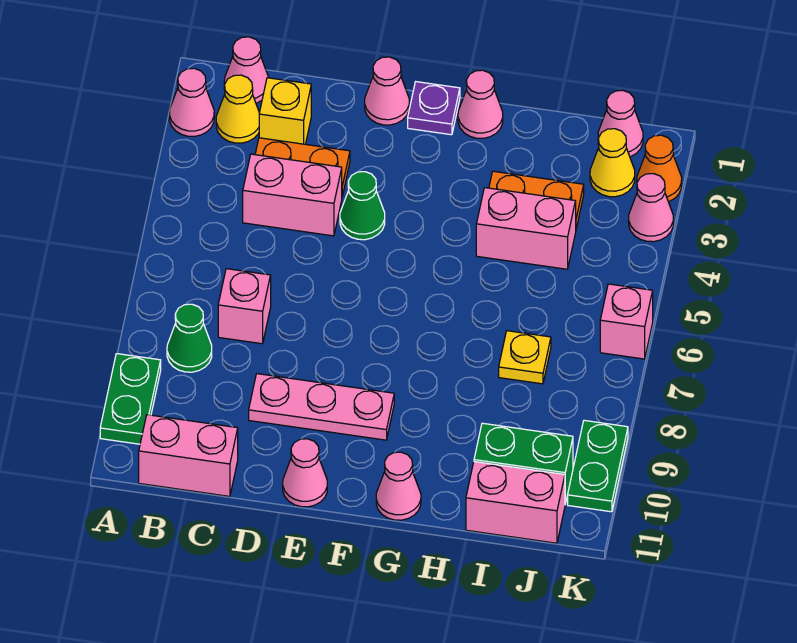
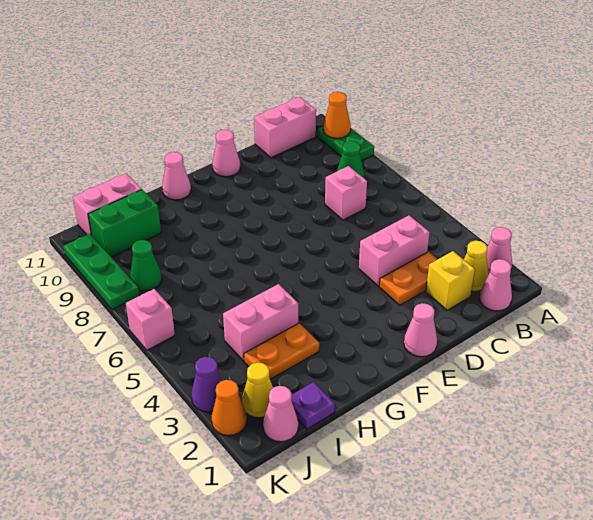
none -> orange cone A10 level 2
pink plate D9:F9 level 1 -> none
green cone E4 level 1 -> green cone J8 level 1
purple plate F1 level 1 -> purple plate I1 level 1
pink cone G1 level 1 -> none
yellow plate I7 level 1 -> none
pink cone K3 level 1 -> purple cone K3 level 1
green plate K9:K10 level 1 -> green plate K8:K10 level 1

